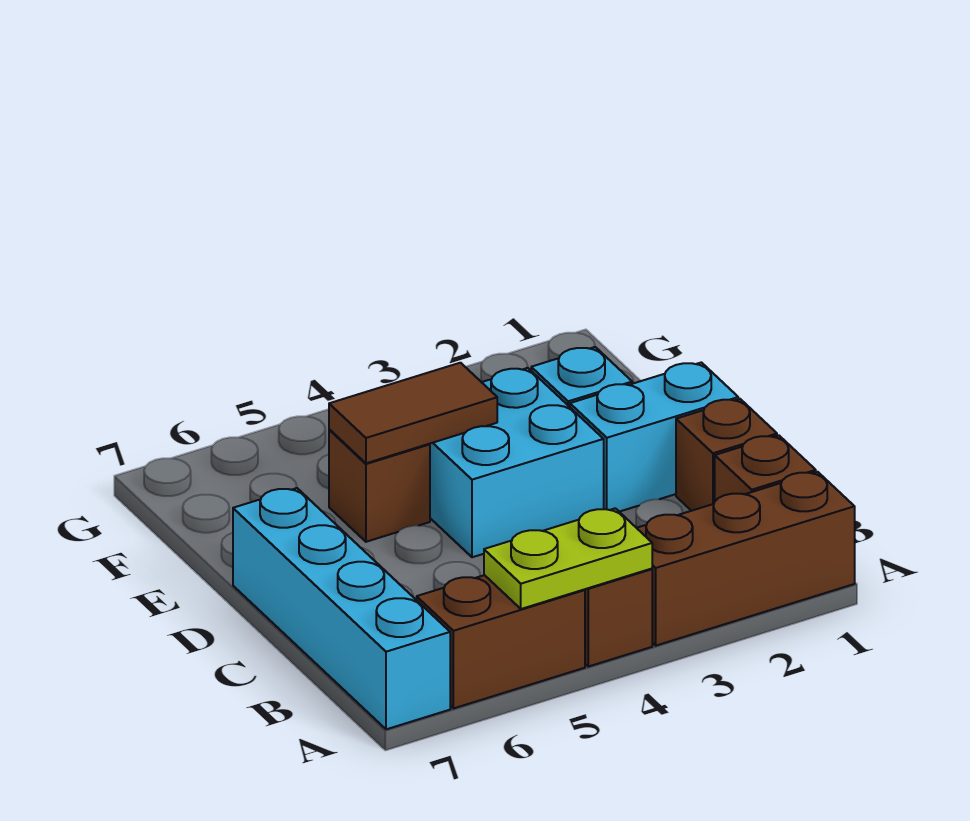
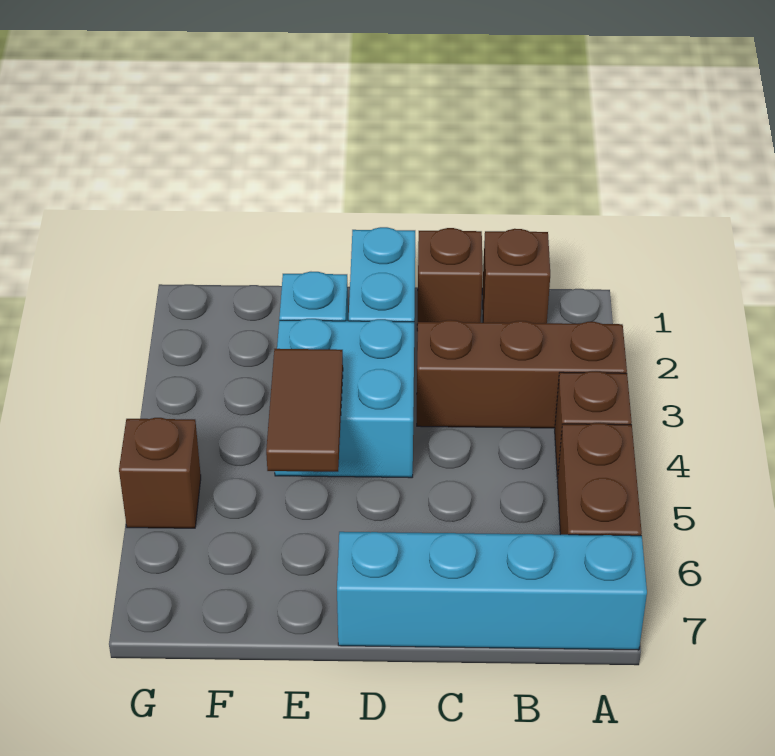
brown brick A1:A3 level 1 -> brown brick A3:C3 level 1
lime plate A4:A5 level 2 -> none
brown brick E5 level 1 -> brown brick G5 level 1

